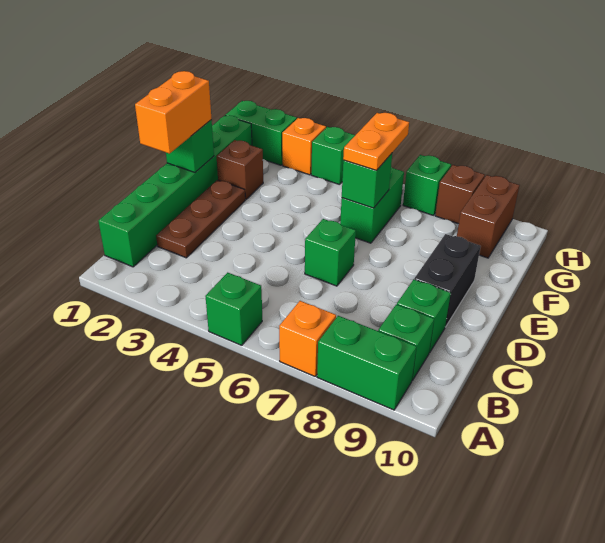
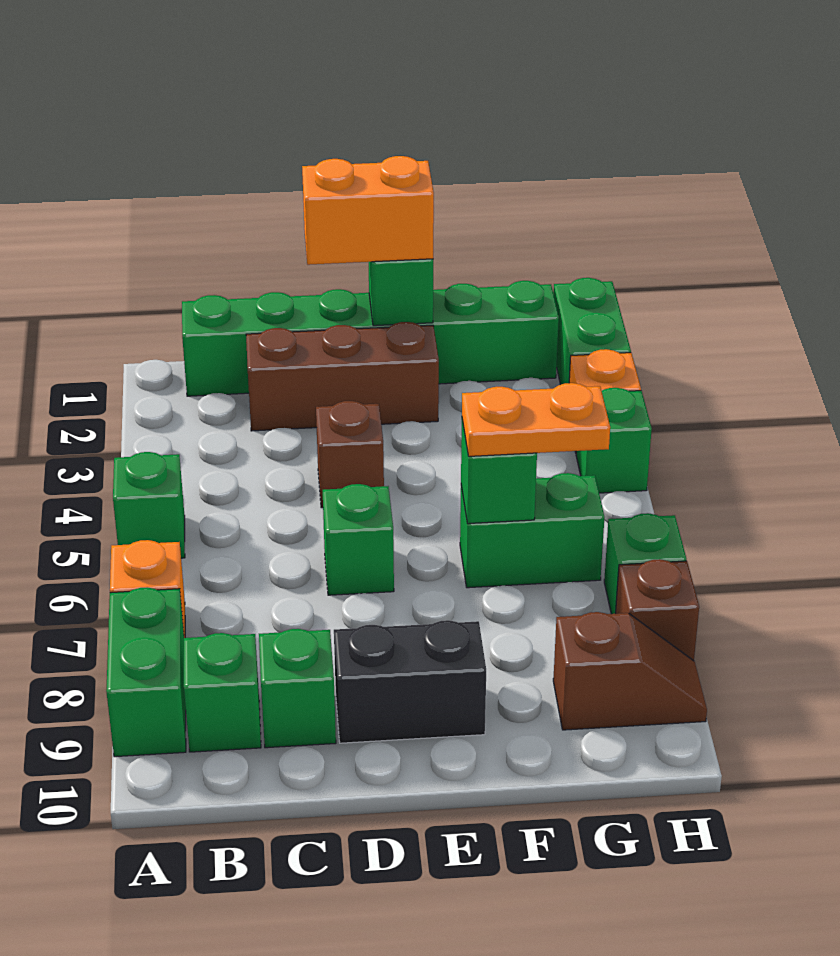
brown plate C2:E2 level 1 -> brown brick C2:E2 level 1
brown brick F2 level 1 -> brown brick D4 level 1
brown brick G9:H9 level 1 -> brown slope G9:H9 level 1 top G

